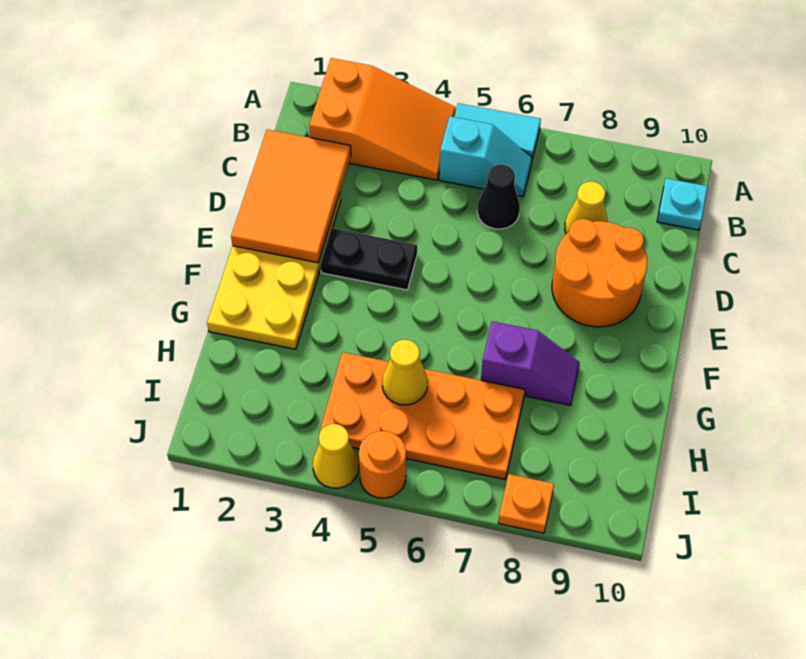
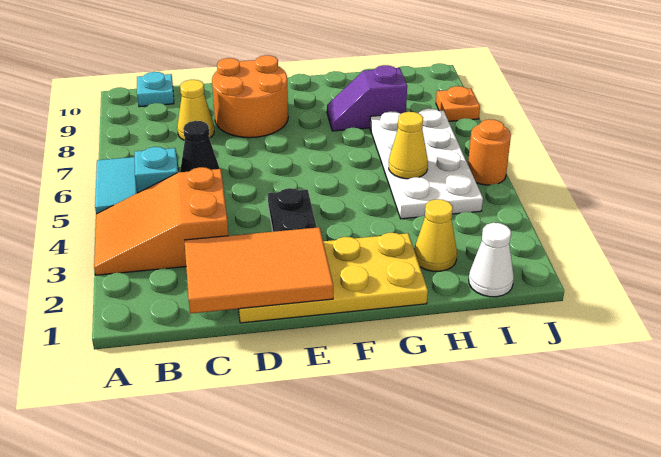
orange slope A2:B4 level 1 top 2 -> orange slope A3:C4 level 1 top C
purple slope G7:G8 level 1 top 7 -> purple slope G8:H8 level 1 top H
orange plate H4:I7 level 1 -> white plate H4:I7 level 1
none -> white cone I1 level 1
yellow cone J4 level 1 -> yellow cone H2 level 1

